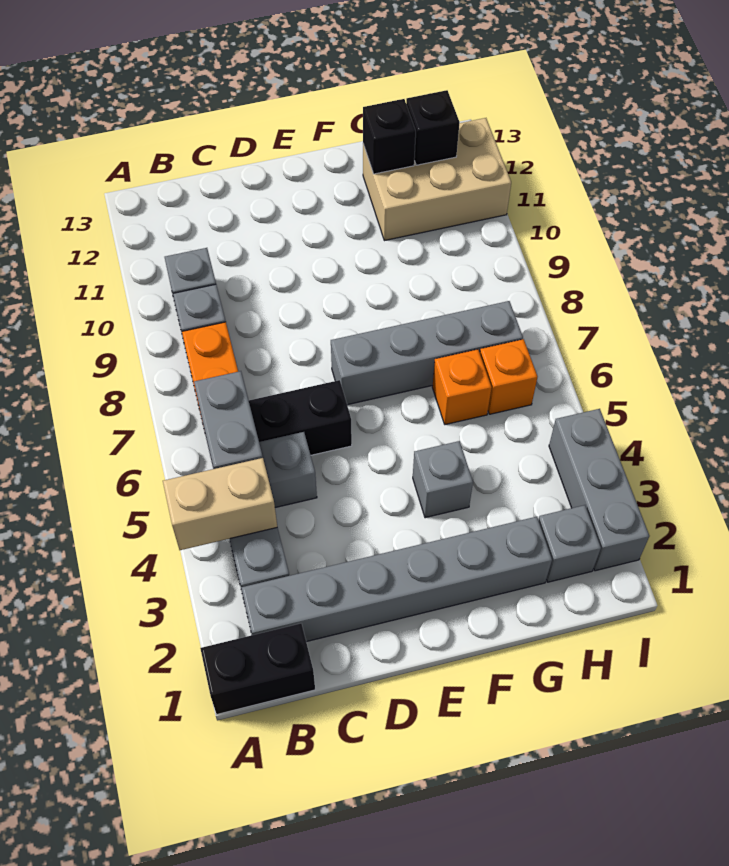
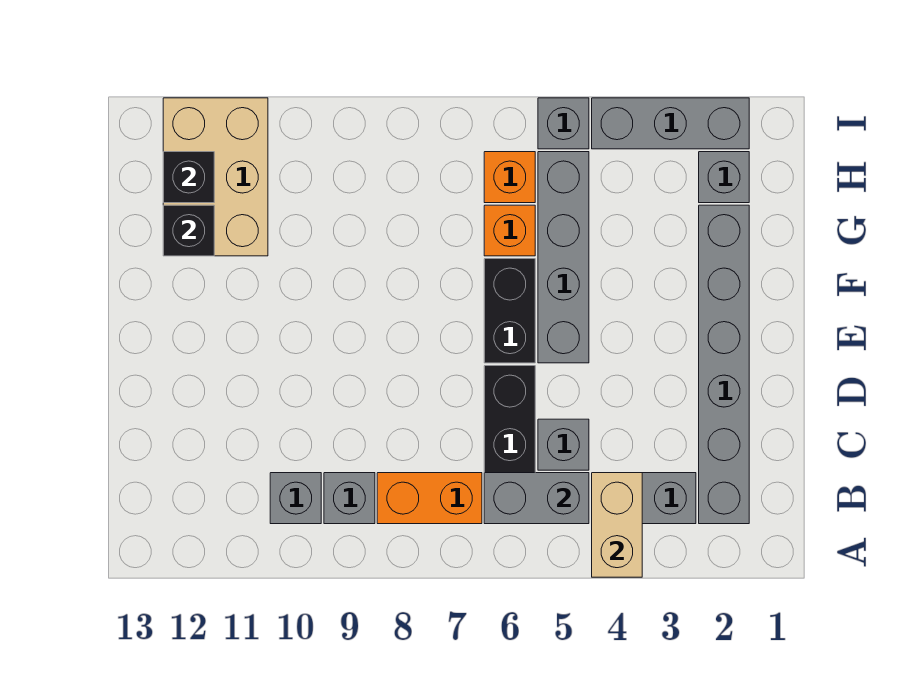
black brick A1:B1 level 1 -> black brick E6:F6 level 1
grey brick E7:H7 level 1 -> grey brick E5:H5 level 1
grey brick F4 level 1 -> grey brick I5 level 1

